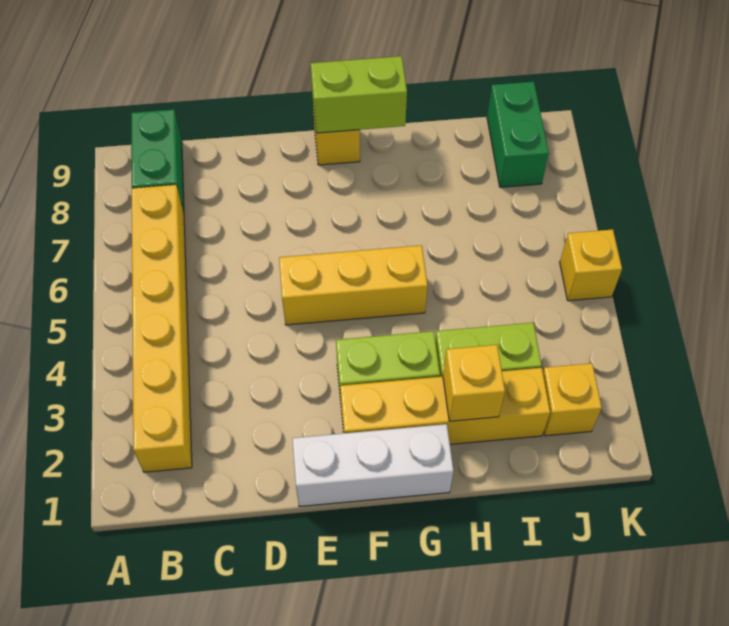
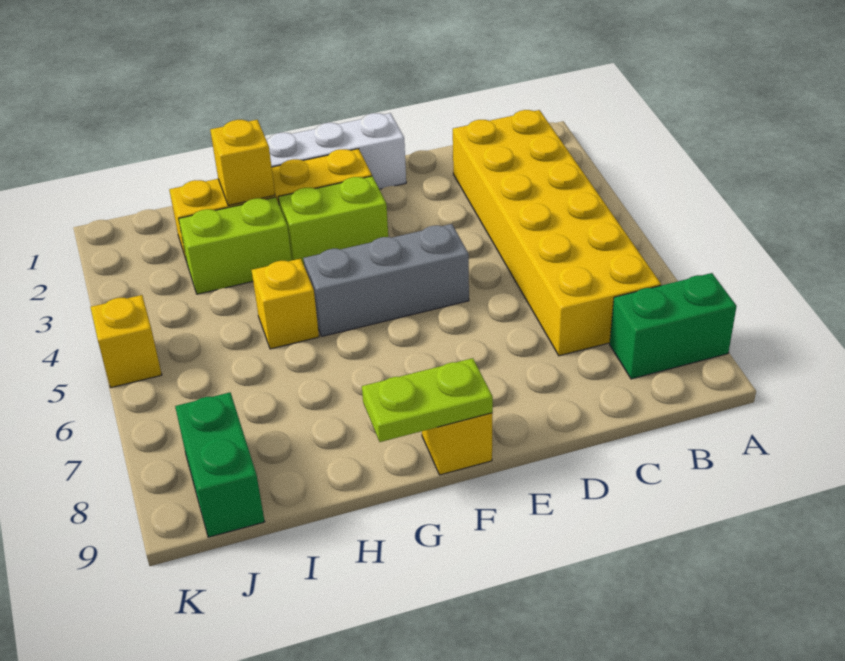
yellow brick B2:B7 level 1 -> yellow brick B2:C7 level 1
green brick B8:B9 level 1 -> green brick A8:B8 level 1
yellow brick E5:G5 level 1 -> grey brick E5:G5 level 1
lime brick F9:G9 level 2 -> lime plate F9:G9 level 2
yellow brick J2 level 1 -> yellow brick H5 level 1

